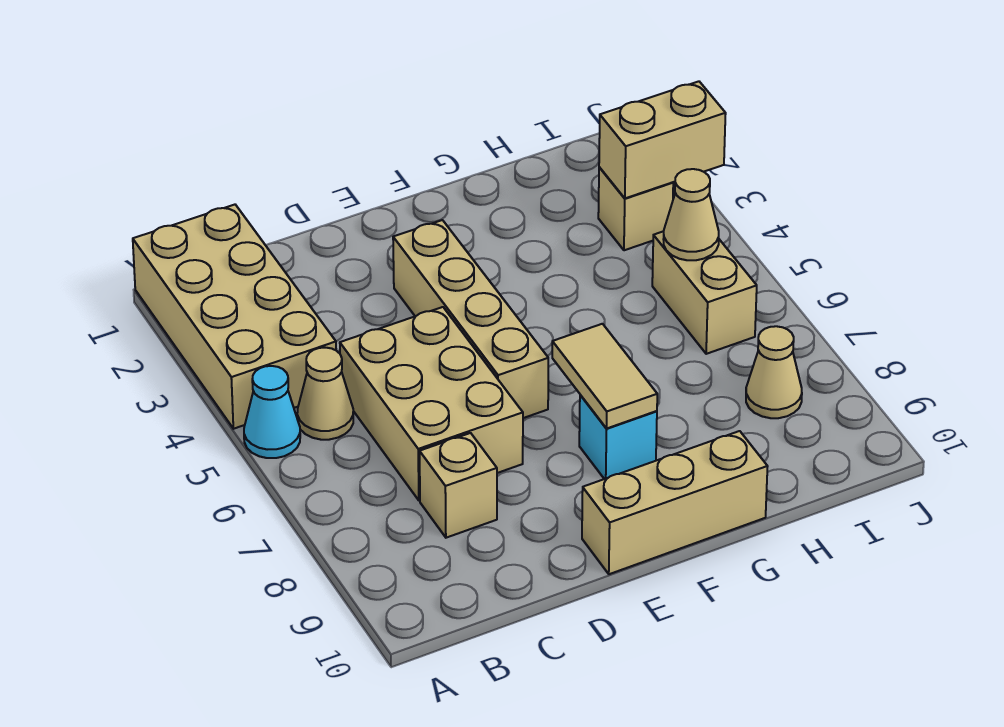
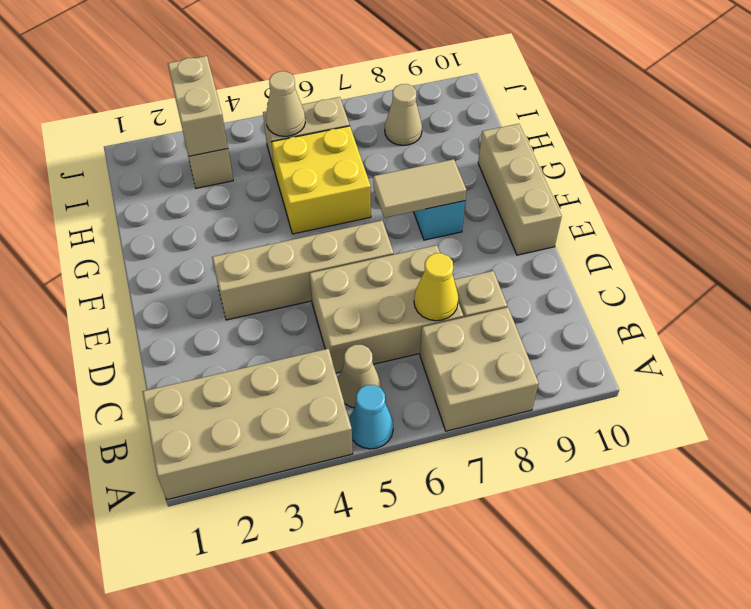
none -> tan brick A7:B8 level 1
none -> yellow cone C7 level 2
none -> yellow brick G5:H6 level 1

